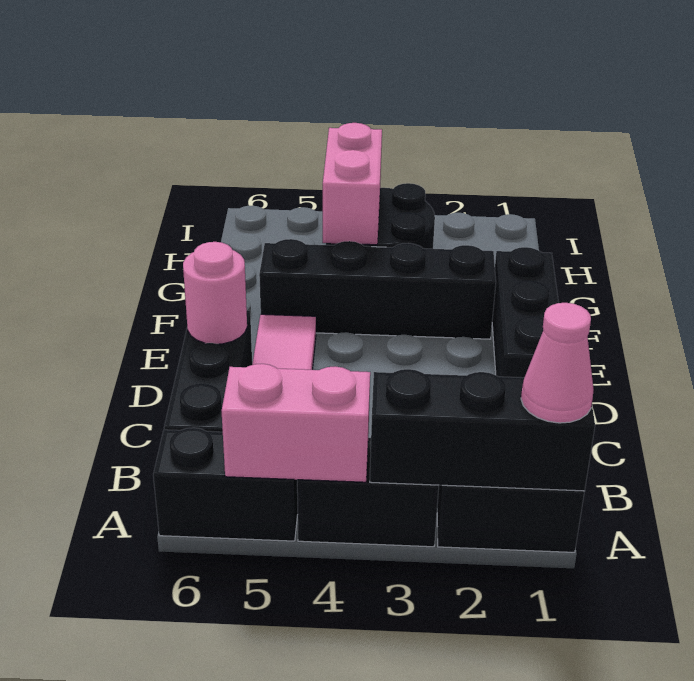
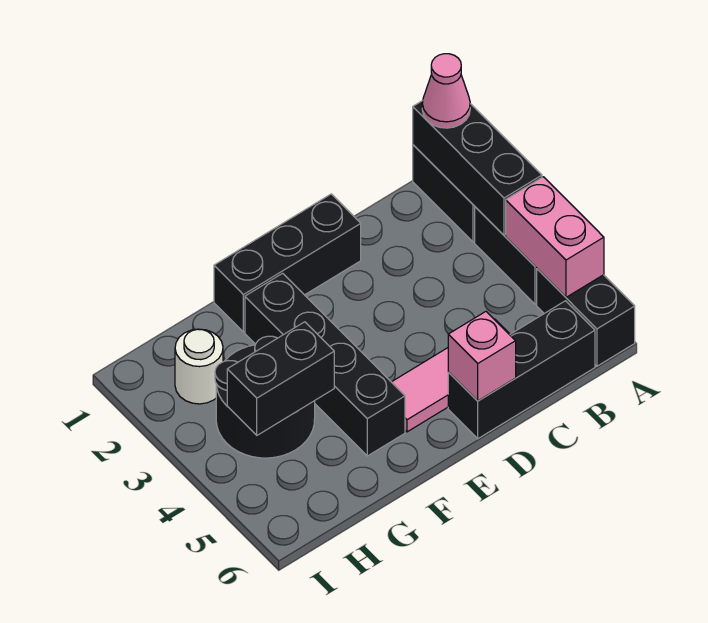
pink round brick D6 level 2 -> pink brick D6 level 2
pink brick G4:H4 level 2 -> black brick G4:H4 level 2
none -> white round brick H2 level 1

